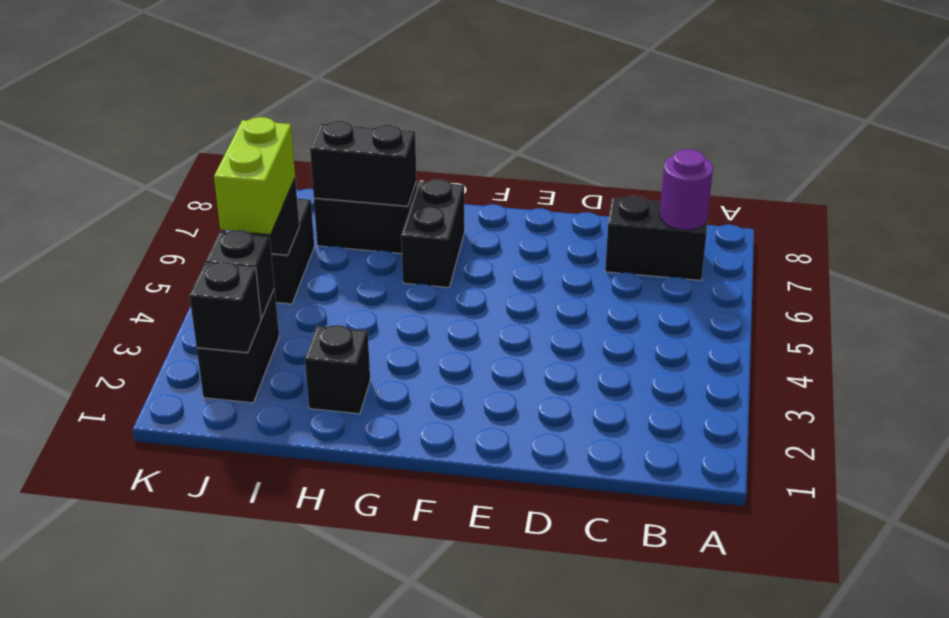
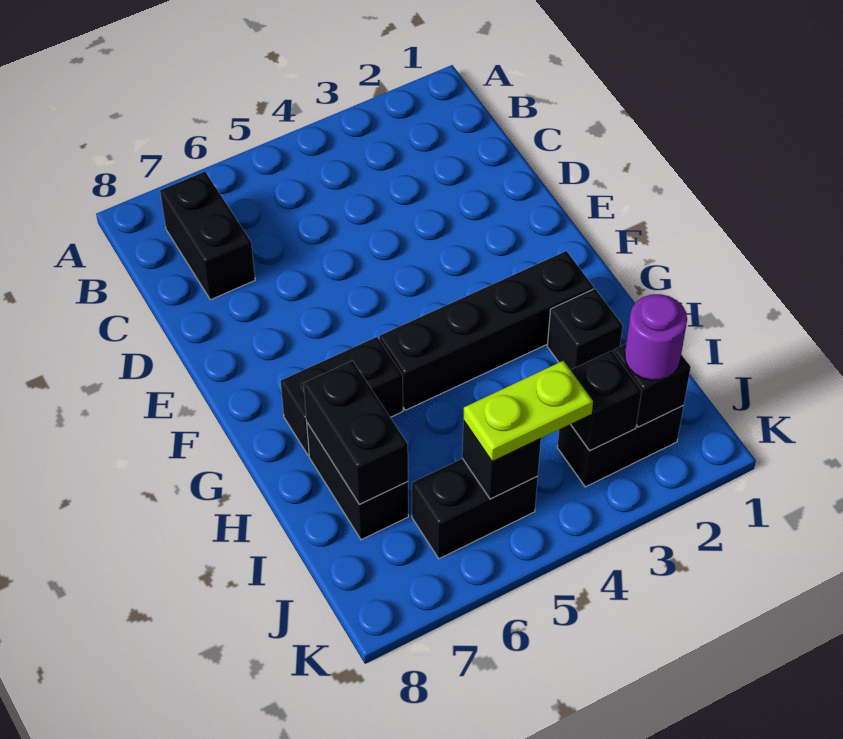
purple round brick B7 level 2 -> purple round brick J2 level 3
none -> black brick G2:G5 level 1
lime brick J4:J5 level 3 -> lime plate J4:J5 level 3

